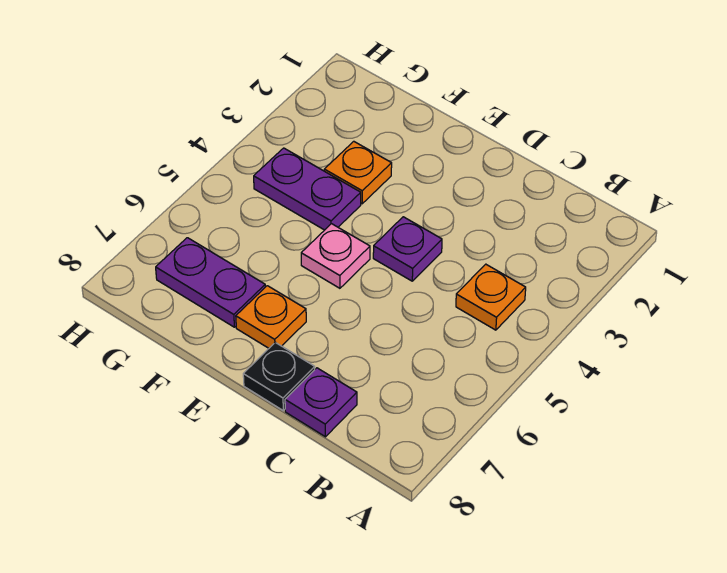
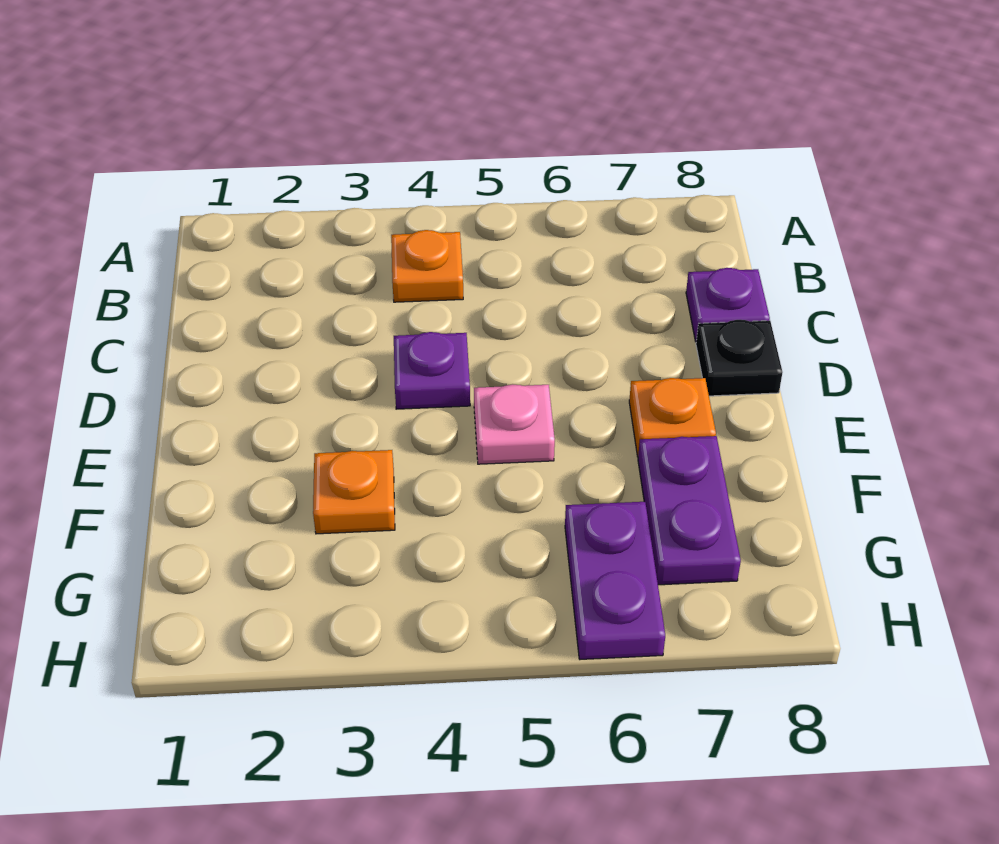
purple plate F4:G4 level 1 -> purple plate G6:H6 level 1

